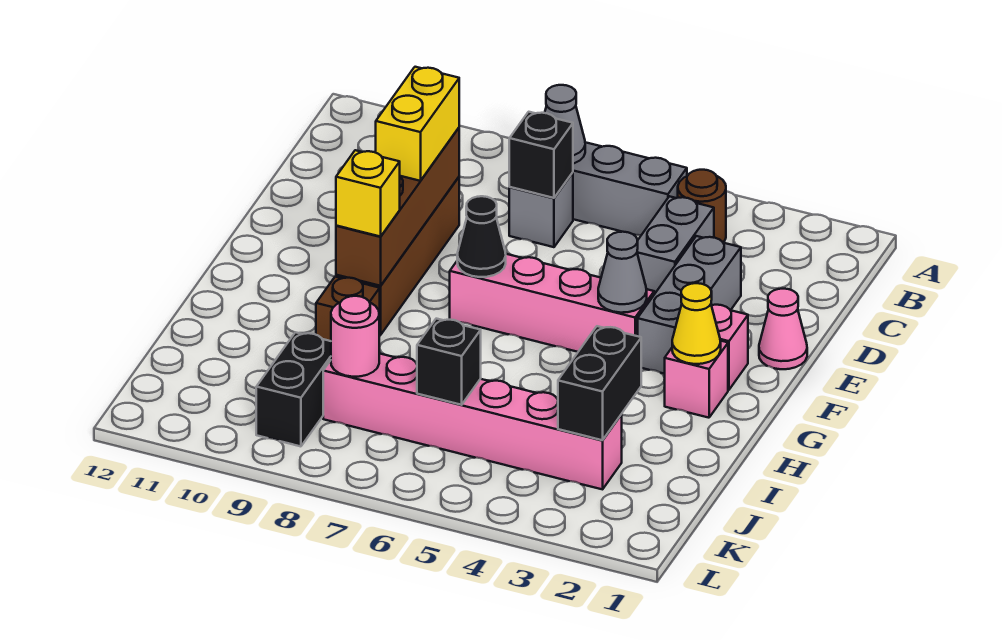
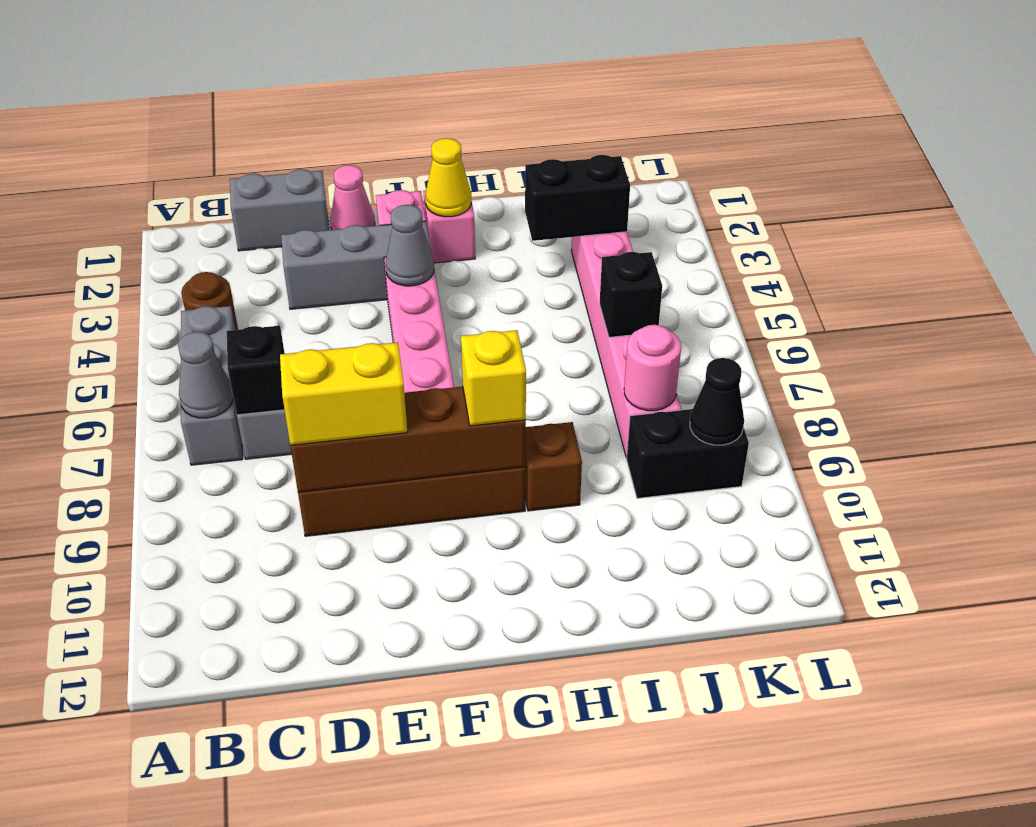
grey brick C4:D4 level 1 -> grey brick C1:D1 level 1
black cone F7 level 2 -> black cone K9 level 2

